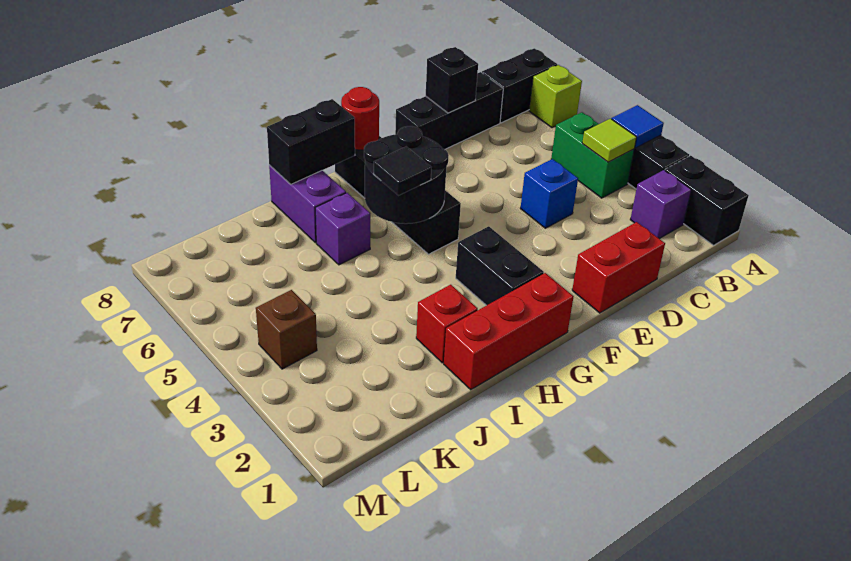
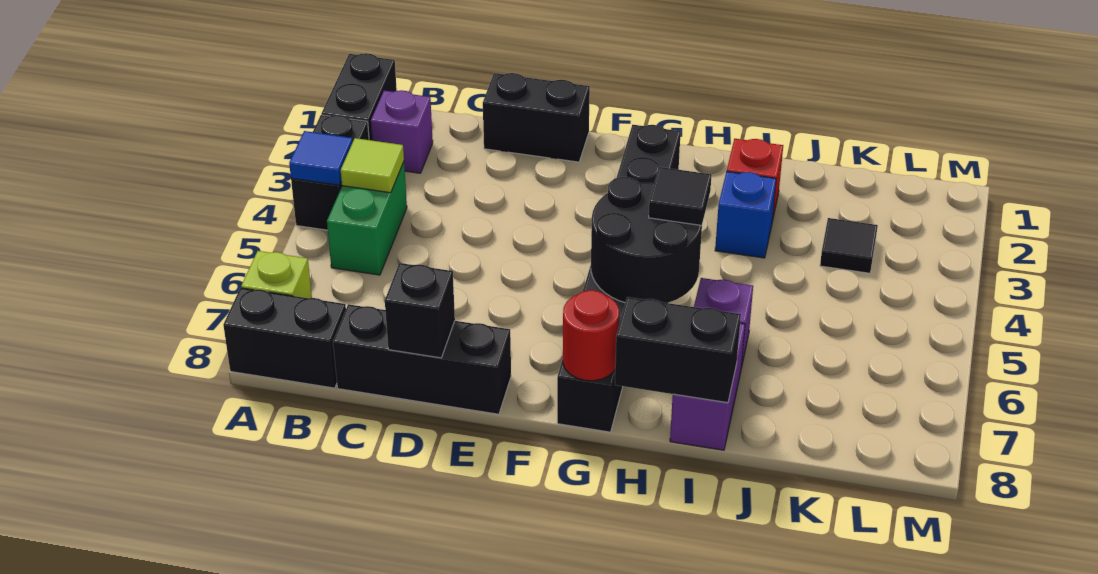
red brick D1:E1 level 1 -> black brick D1:E1 level 1
blue brick D4 level 1 -> blue brick I3 level 1
red brick G1:I1 level 1 -> none
none -> black tile K3 level 1
brown brick L4 level 1 -> none

